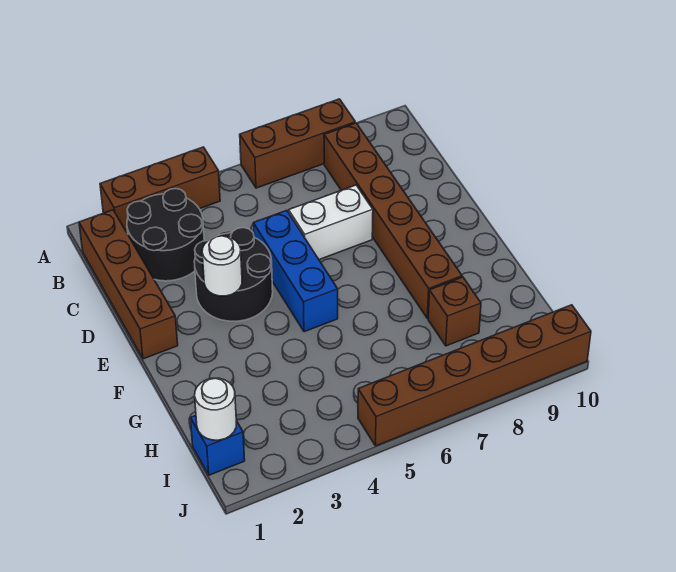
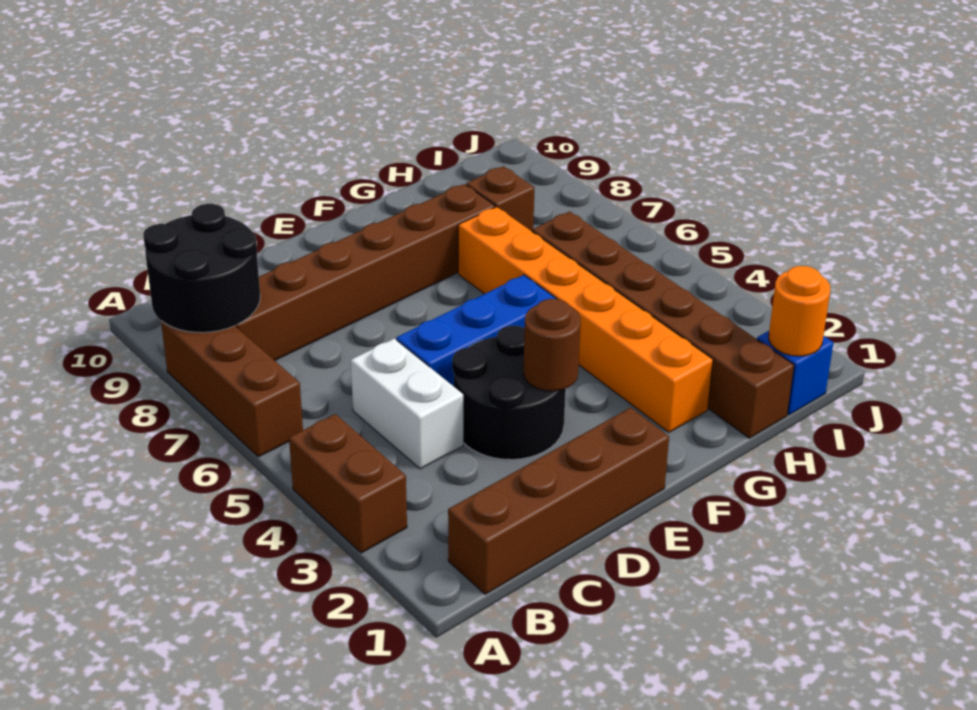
brown brick A2:A4 level 1 -> brown brick A3:A4 level 1
black round brick B2:C3 level 1 -> black round brick A8:B9 level 2
white brick D6:D7 level 1 -> white brick C4:C5 level 1
white round brick E3 level 2 -> brown round brick E3 level 2
none -> orange brick G2:G7 level 1
white round brick I1 level 2 -> orange round brick I1 level 2
brown brick J5:J10 level 1 -> brown brick H1:H6 level 1

